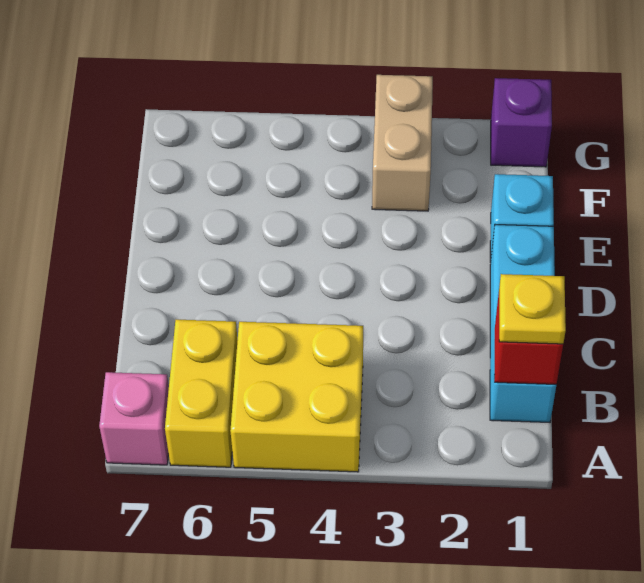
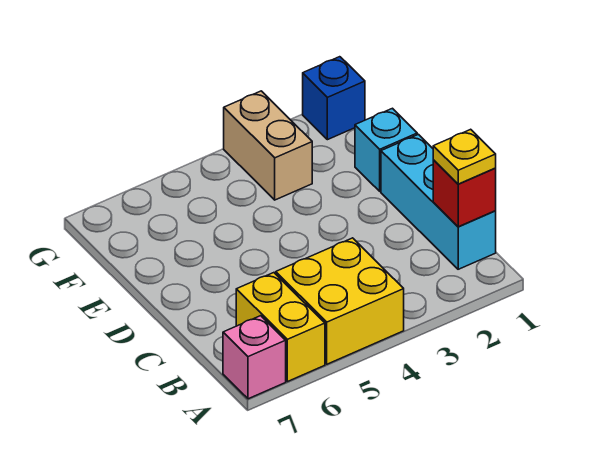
purple brick G1 level 1 -> blue brick G1 level 1

